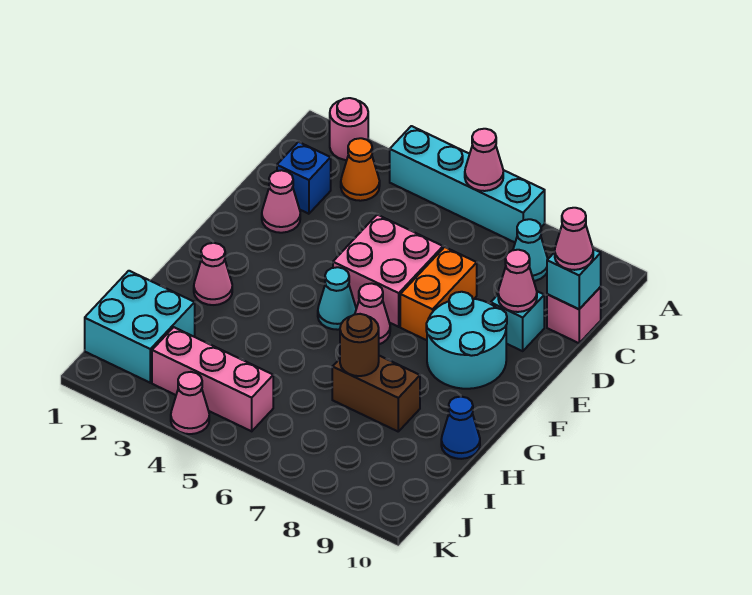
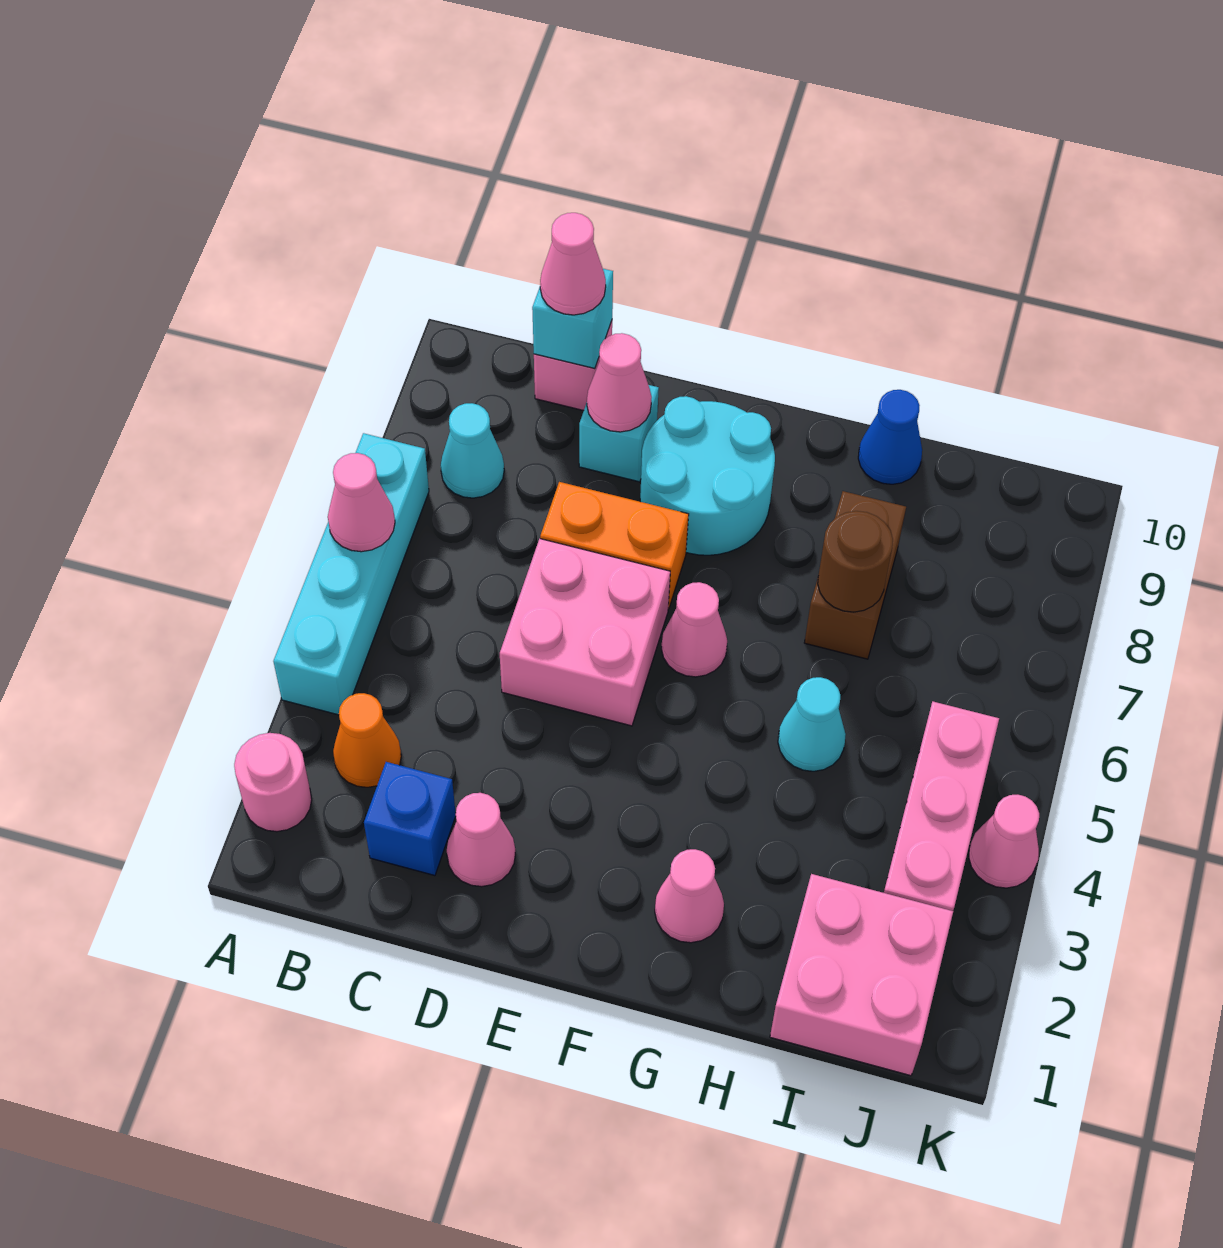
cyan cone F5 level 1 -> cyan cone H5 level 1
cyan brick I1:J2 level 1 -> pink brick I1:J2 level 1

